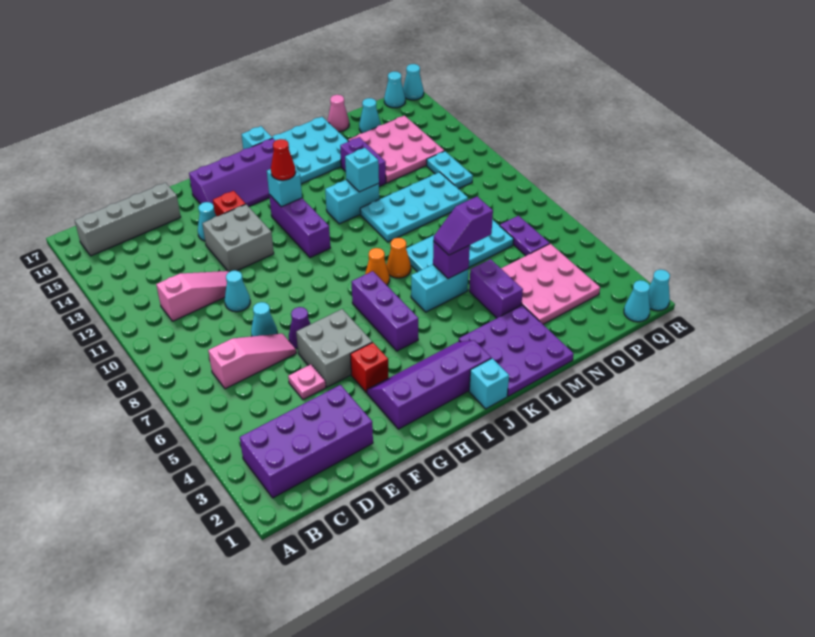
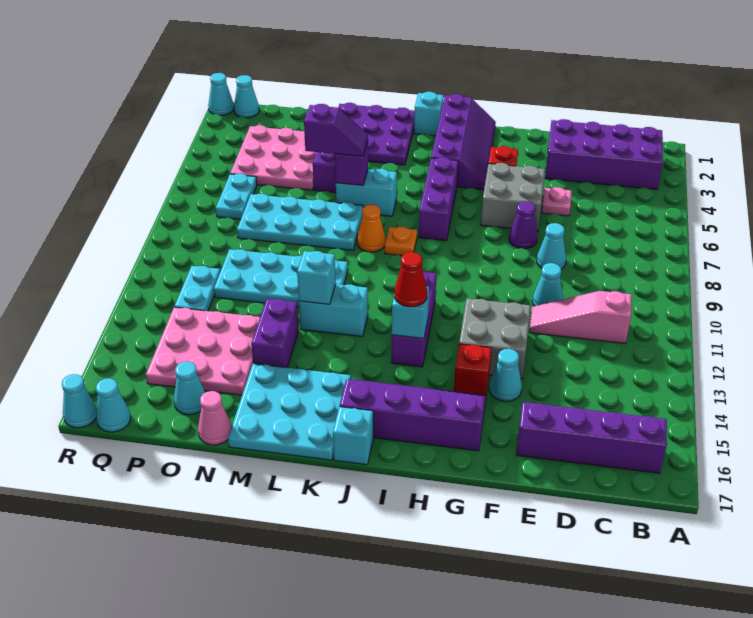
grey brick B16:E16 level 1 -> purple brick B16:E16 level 1
pink slope C7:E7 level 1 top C -> none
purple slope G2:J3 level 1 top 2 -> purple slope H1:I4 level 1 top I
orange cone J8 level 1 -> orange plate J8 level 1
purple plate P6:P7 level 1 -> cyan plate P6:P7 level 1

